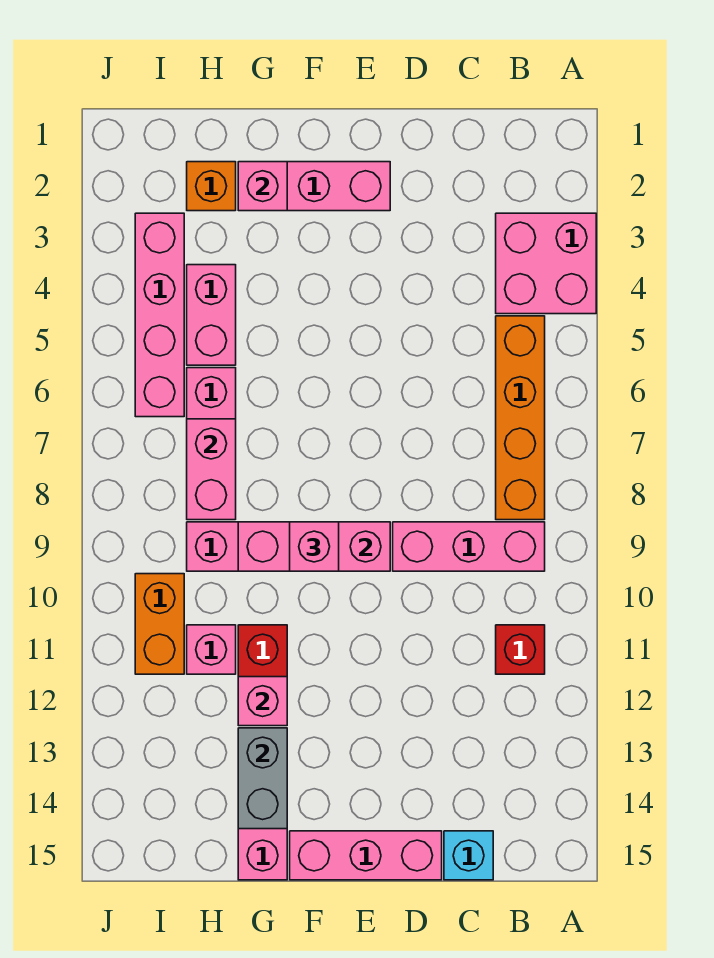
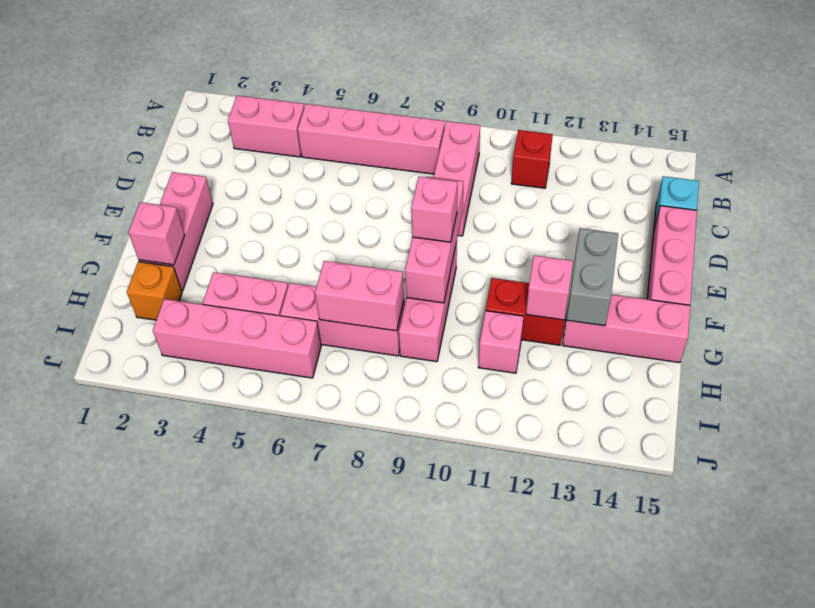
pink brick A3:B4 level 1 -> pink brick B3:B4 level 1
orange brick B5:B8 level 1 -> pink brick B5:B8 level 1
grey brick G13:G14 level 2 -> grey brick F13:G13 level 2
orange brick I10:I11 level 1 -> none

